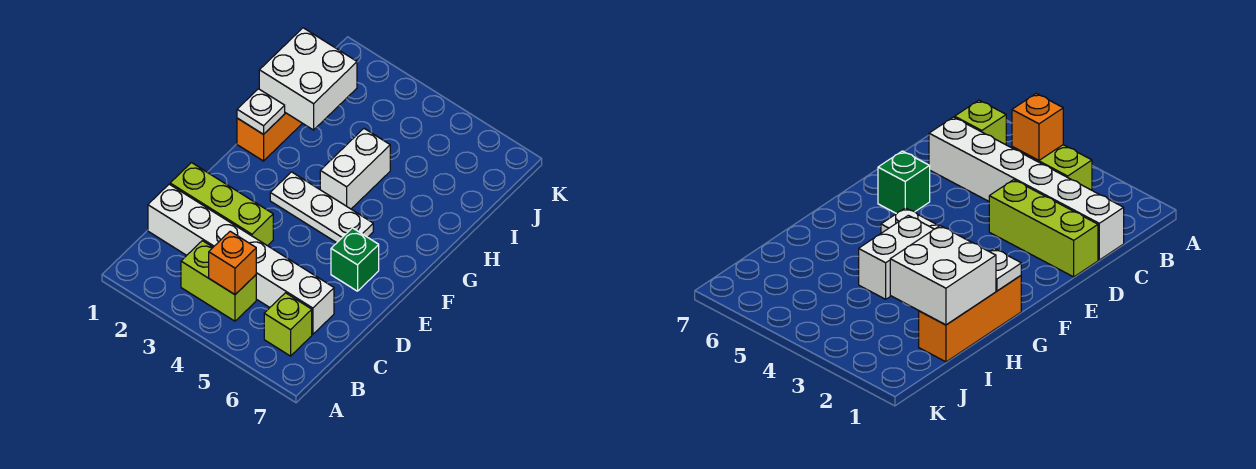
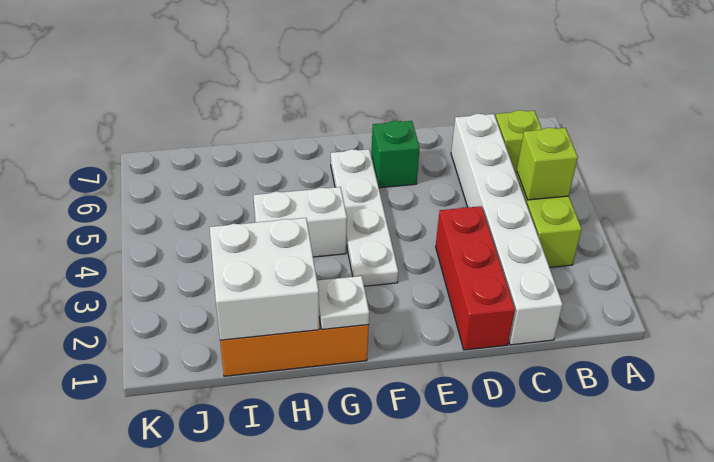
orange brick B4 level 2 -> lime brick B4 level 2
lime brick D1:D3 level 1 -> red brick D1:D3 level 1
white plate F3:F5 level 1 -> white plate F3:F6 level 1

